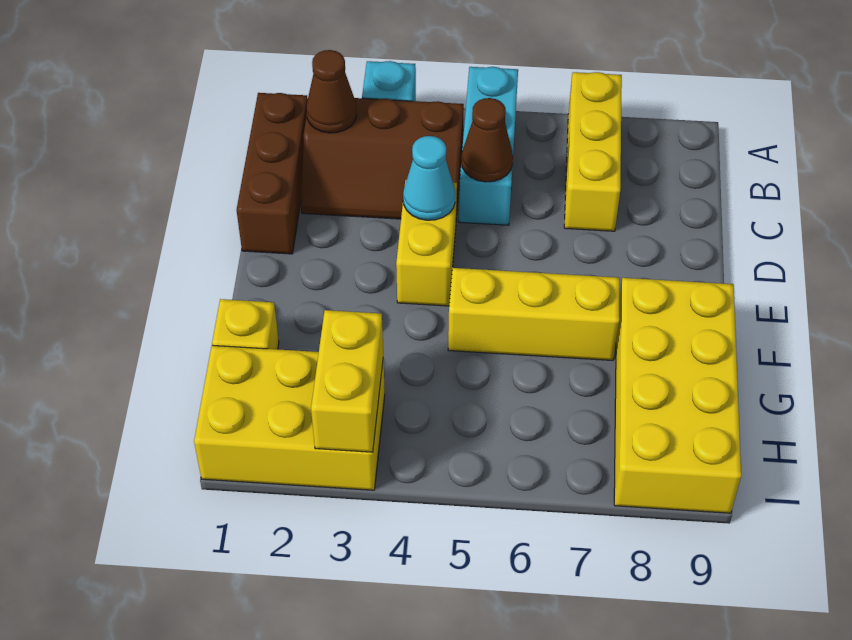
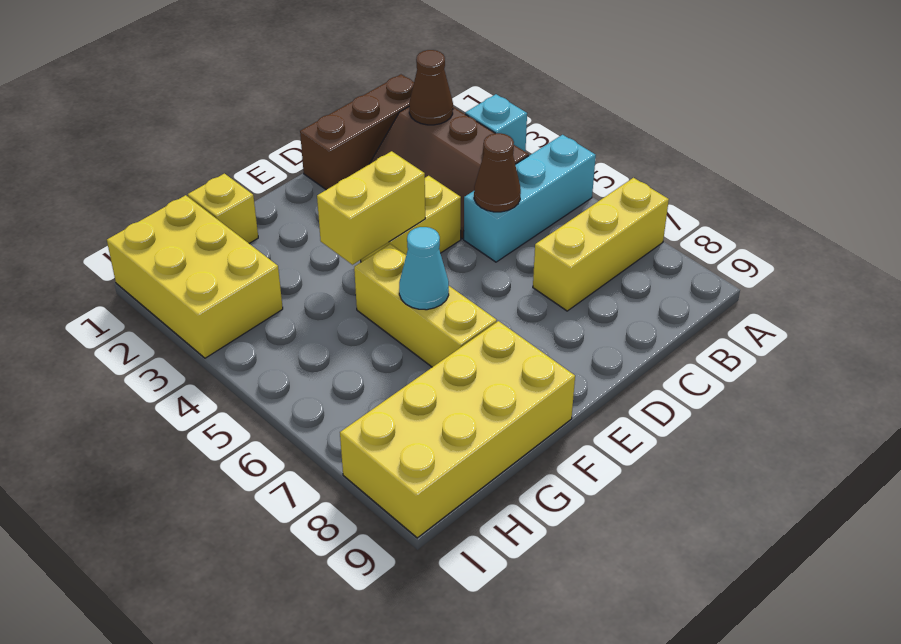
cyan cone D4 level 2 -> cyan cone F6 level 2
yellow brick H3:I3 level 2 -> yellow brick E4:F4 level 2

